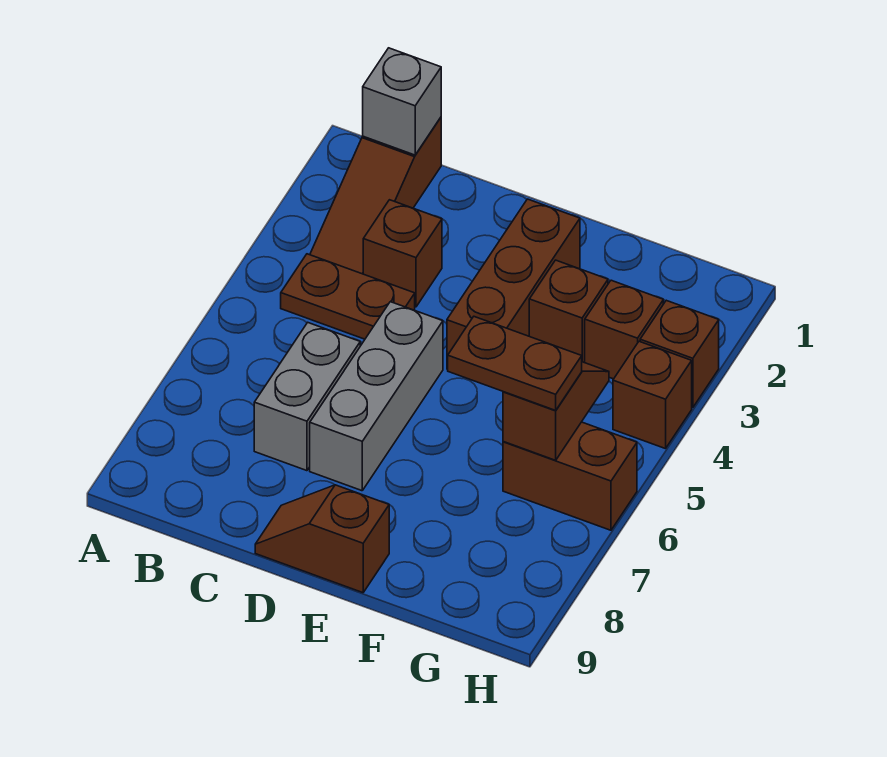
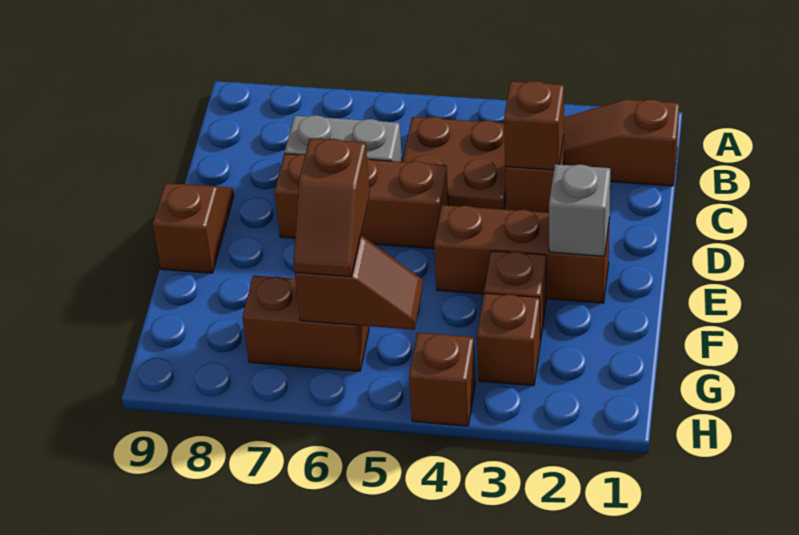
grey brick B1 level 2 -> grey brick E2 level 2
brown plate B4:C4 level 1 -> brown plate B4:C5 level 1
grey brick D5:D7 level 1 -> brown brick D5:D7 level 1
brown plate F6:G6 level 3 -> brown slope F6:G6 level 3 top F
brown brick G6:H6 level 1 -> brown brick G6:G7 level 1
brown brick H3 level 1 -> brown brick C3 level 2

